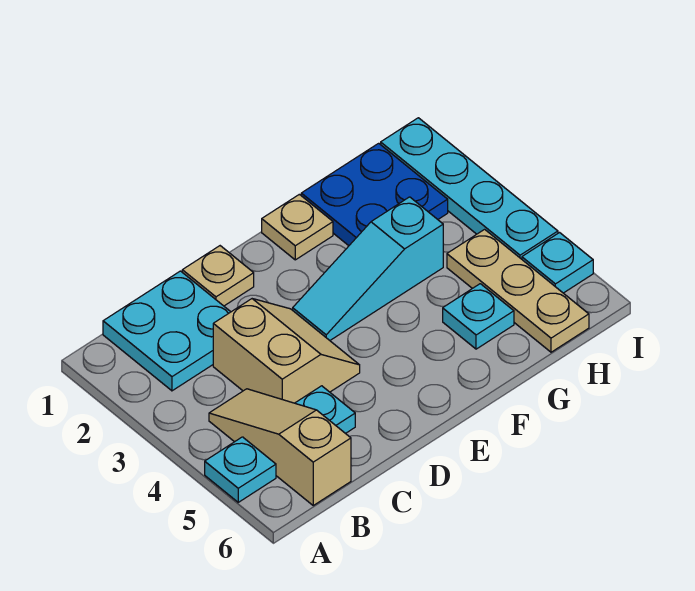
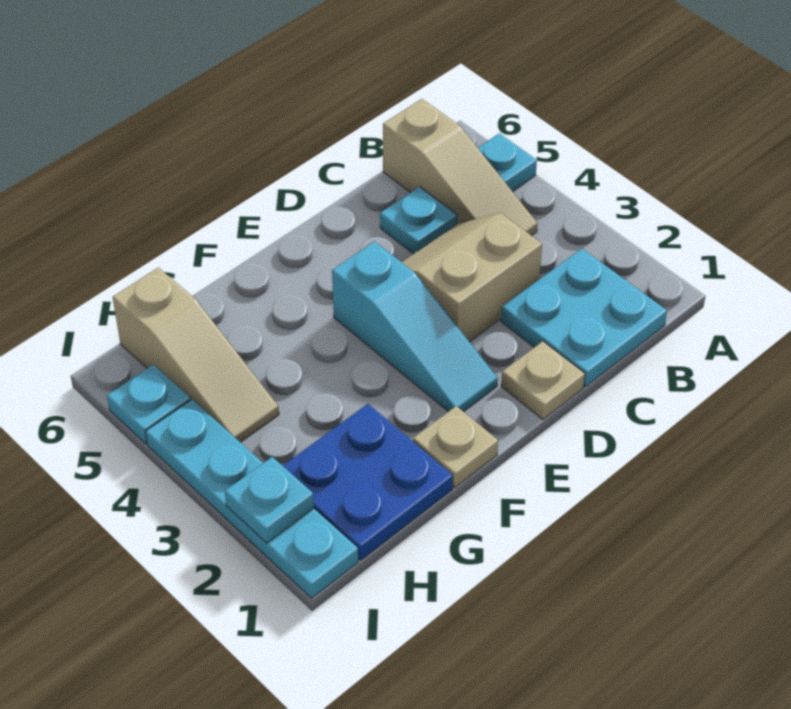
tan slope C3:D4 level 1 top C -> tan slope C3:D4 level 1 top 3
cyan slope E3:G3 level 1 top G -> cyan slope E2:E4 level 1 top 4
cyan plate G5 level 1 -> cyan plate I2 level 2
tan plate H4:H6 level 1 -> tan slope H4:H6 level 1 top 6

